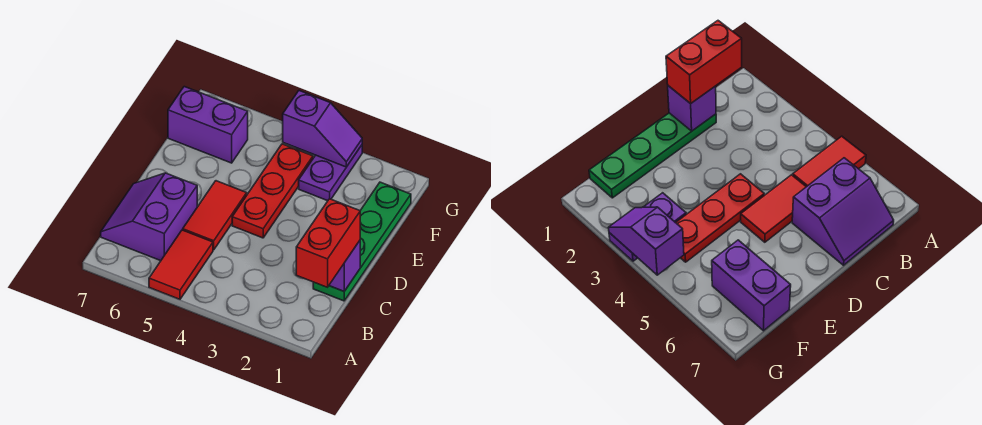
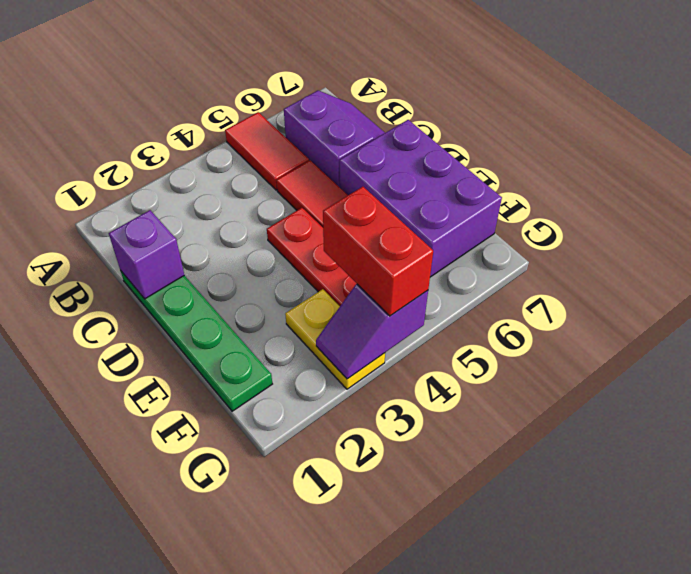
red brick B1:C1 level 3 -> red brick F4:G4 level 3
purple plate F3:G3 level 1 -> yellow plate F3:G3 level 1
purple brick F6:F7 level 1 -> purple brick D6:F7 level 1

